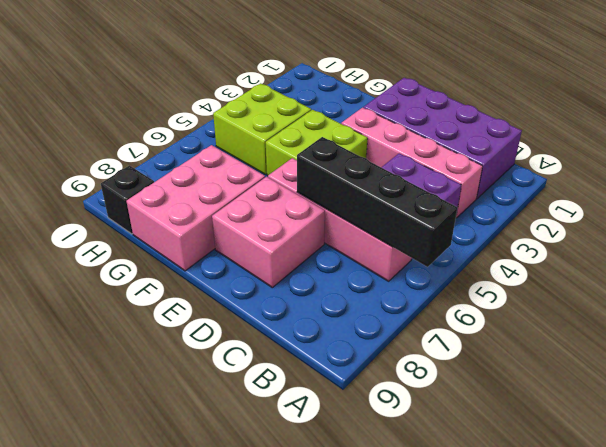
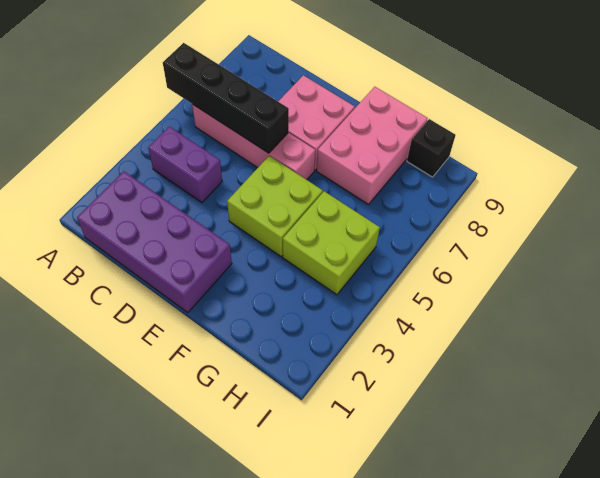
pink brick B3:E3 level 1 -> none

